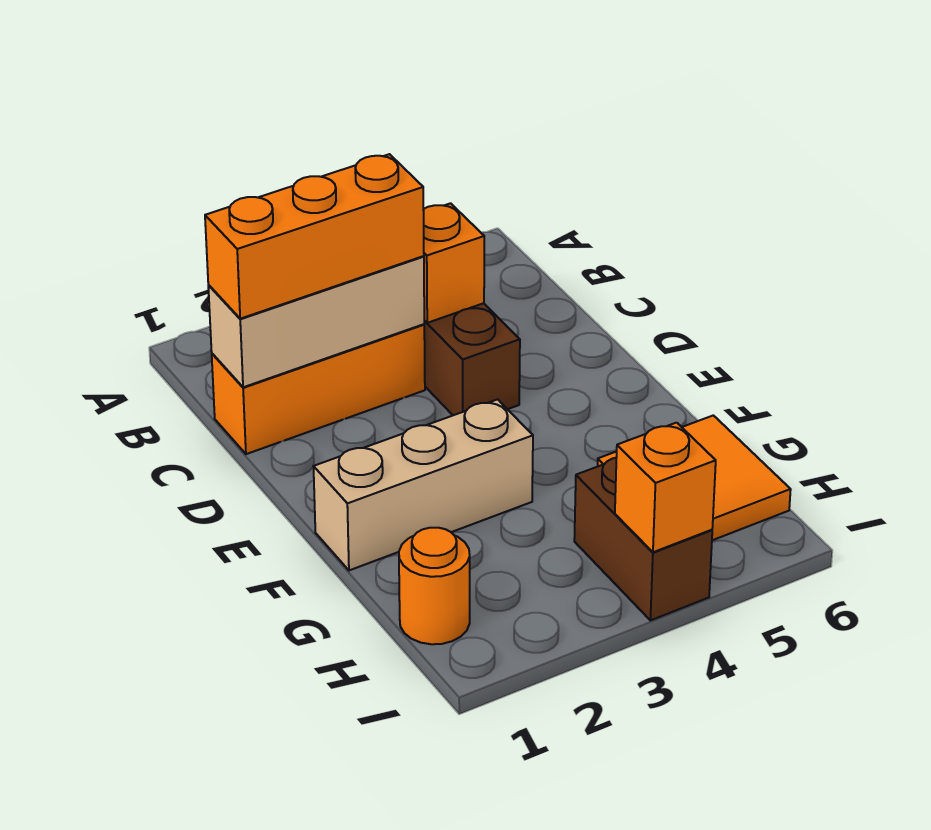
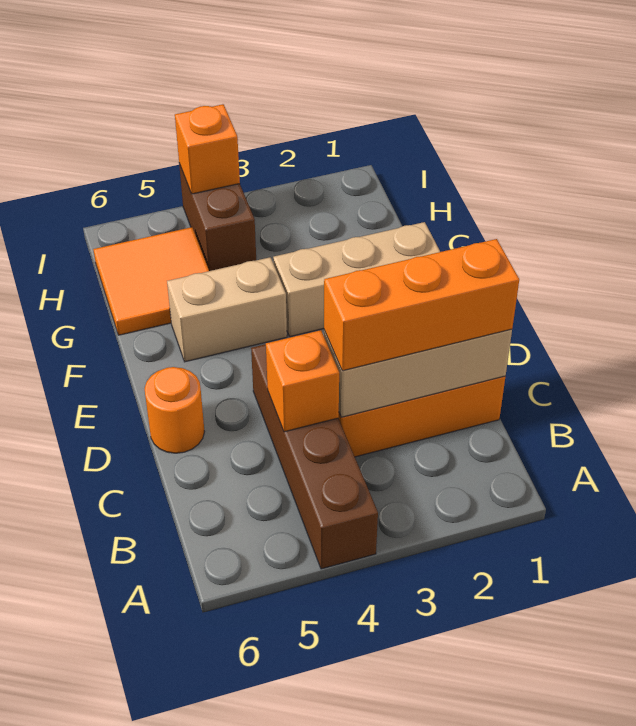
none -> tan brick F4:F5 level 1
orange round brick H1 level 1 -> orange round brick D6 level 1

